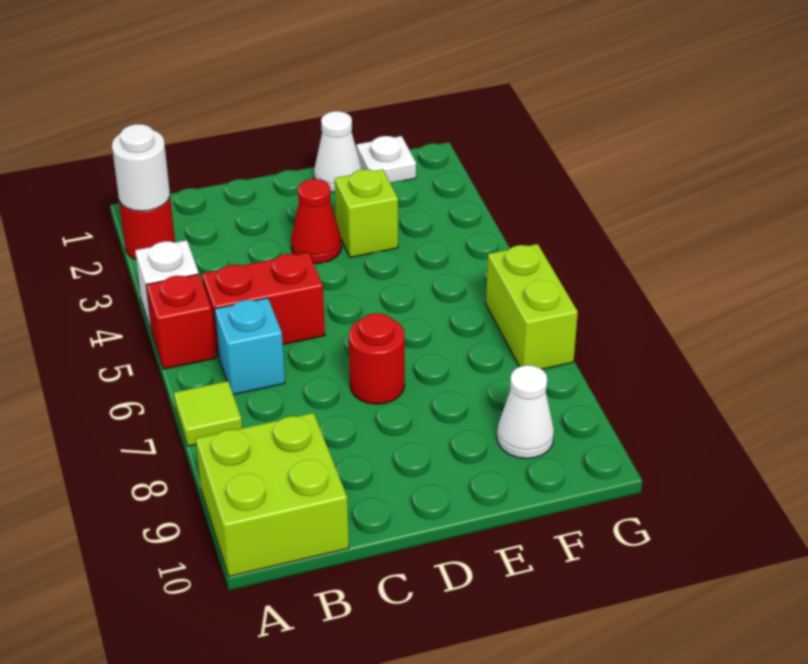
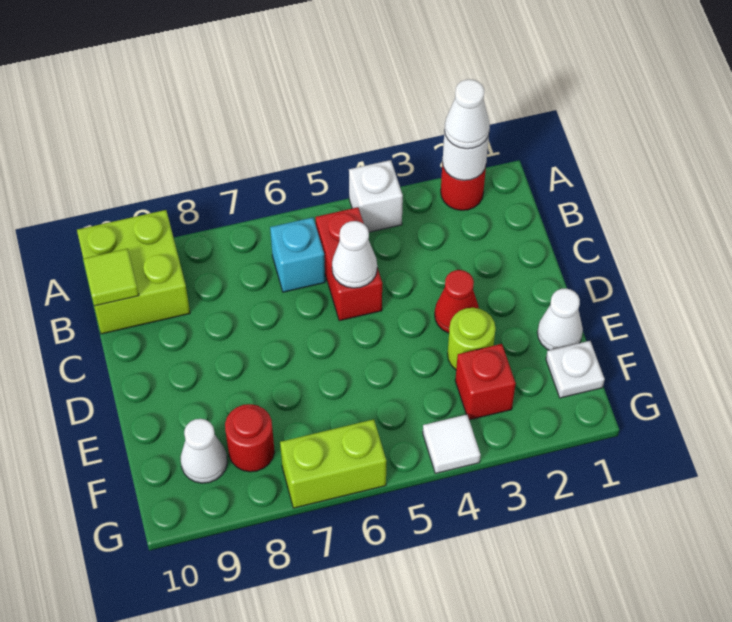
none -> white cone A2 level 3
red brick A5 level 1 -> red brick F3 level 1
lime tile A7 level 1 -> lime tile B10 level 2
none -> white cone C5 level 2
red round brick D7 level 1 -> red round brick F8 level 1
lime brick E3 level 1 -> lime round brick E3 level 1
none -> white tile G4 level 1

